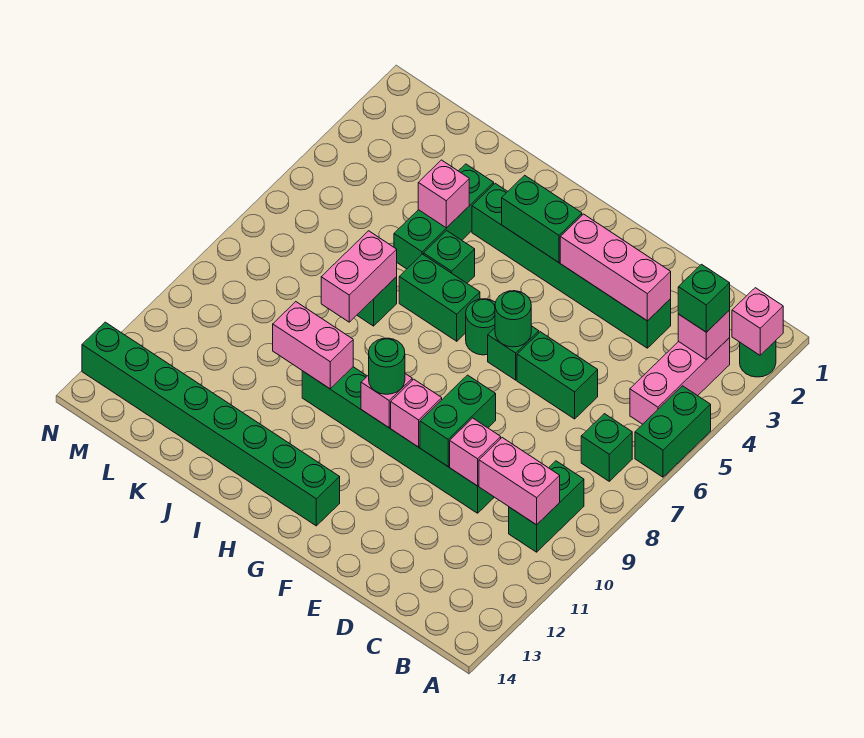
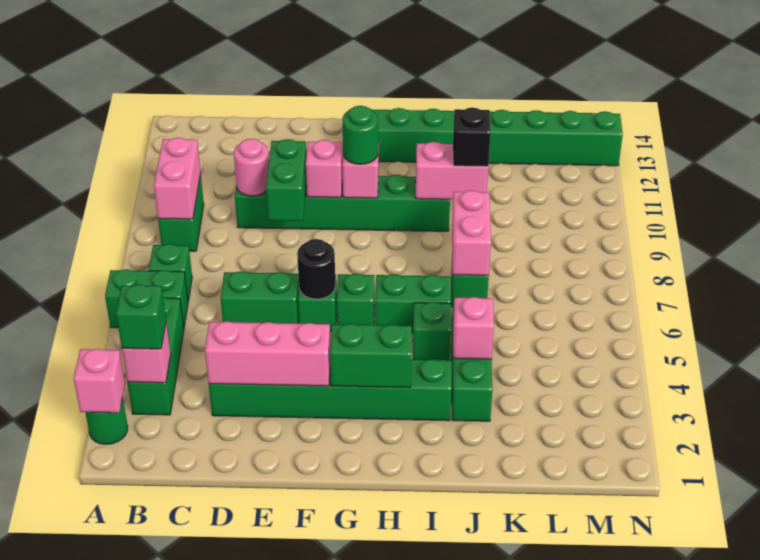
green brick A5:A6 level 1 -> green brick A6:B6 level 1
pink brick B3:B5 level 1 -> green brick B3:B5 level 1
pink brick B10:C10 level 2 -> pink brick B9:B10 level 2
pink brick D10 level 2 -> pink round brick D10 level 2
green round brick F6 level 2 -> black round brick F6 level 2
green round brick G6 level 1 -> green brick G6 level 1
none -> black brick J10 level 3

